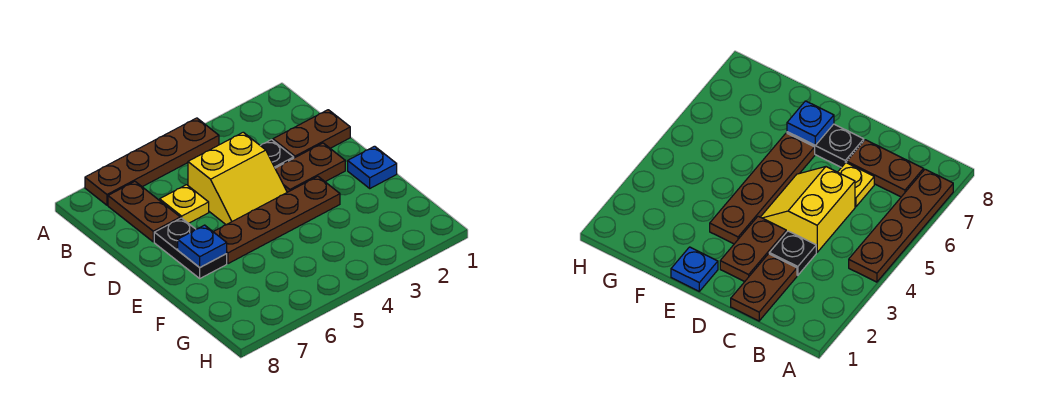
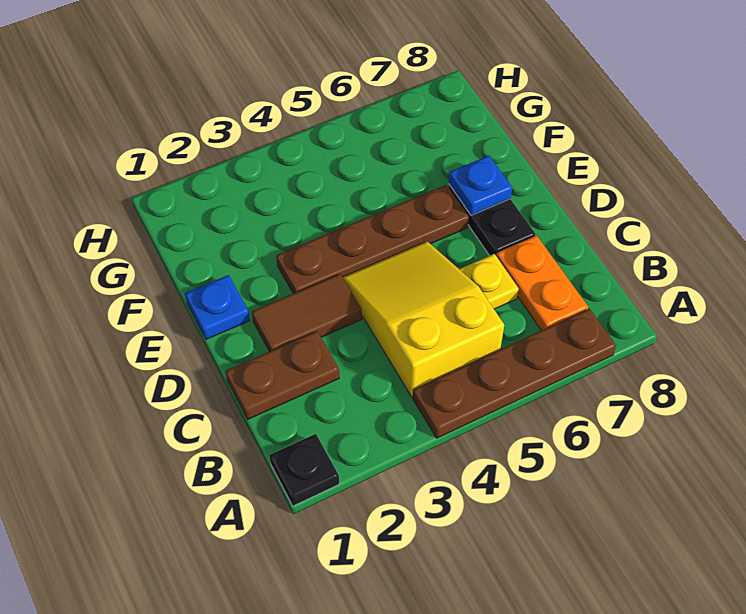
brown plate B7:C7 level 1 -> orange plate B7:C7 level 1
black plate C3 level 1 -> black plate A1 level 1
yellow slope C4:D5 level 1 top C -> yellow slope B4:D5 level 1 top B
brown plate D2:D3 level 1 -> brown tile D2:D3 level 1

